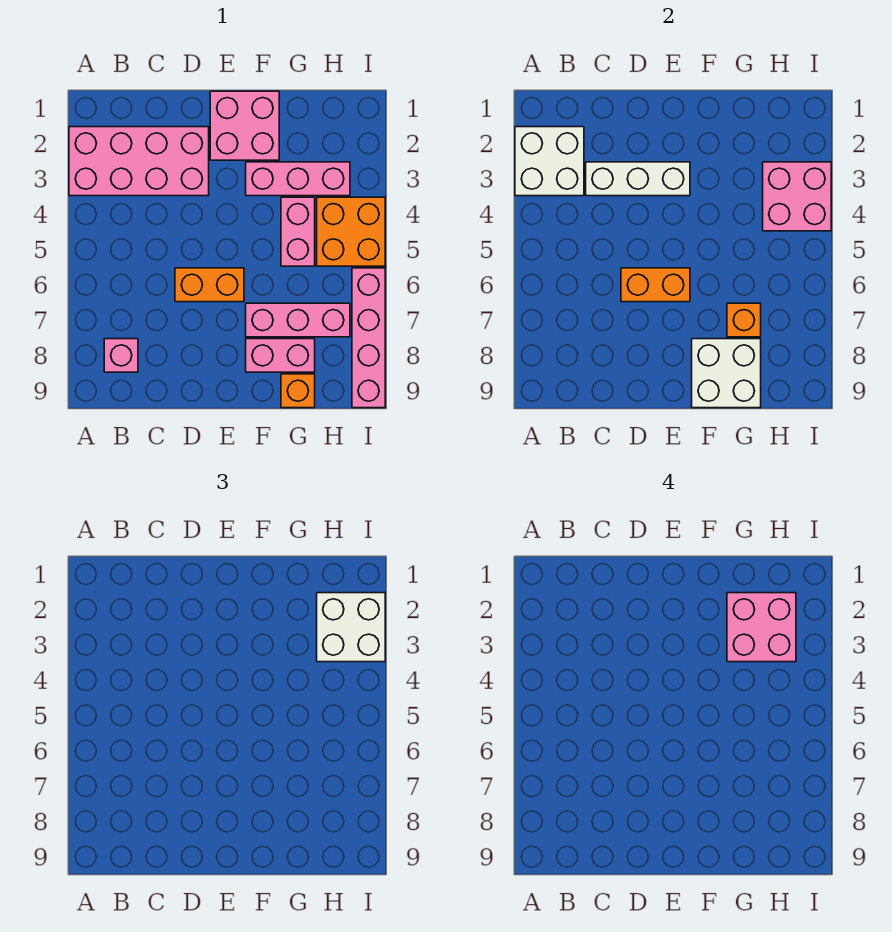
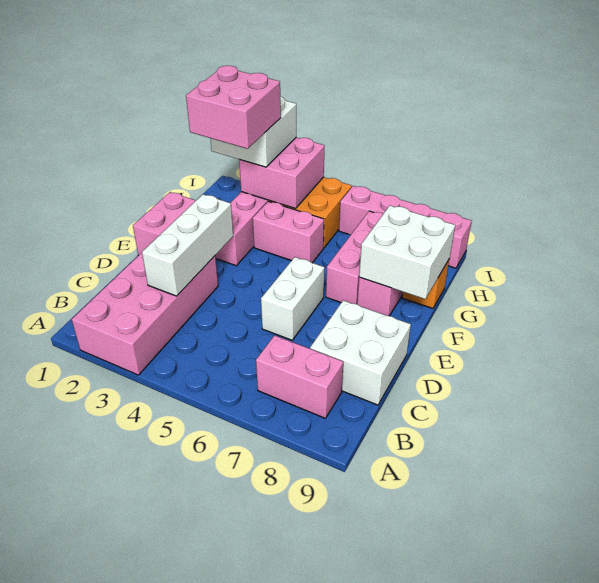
white brick A2:B3 level 2 -> white brick C8:D9 level 1
pink brick B8 level 1 -> pink brick B7:B8 level 1
orange brick D6:E6 level 1 -> white brick D6:E6 level 1
orange brick D6:E6 level 2 -> none
orange brick G7 level 2 -> none

